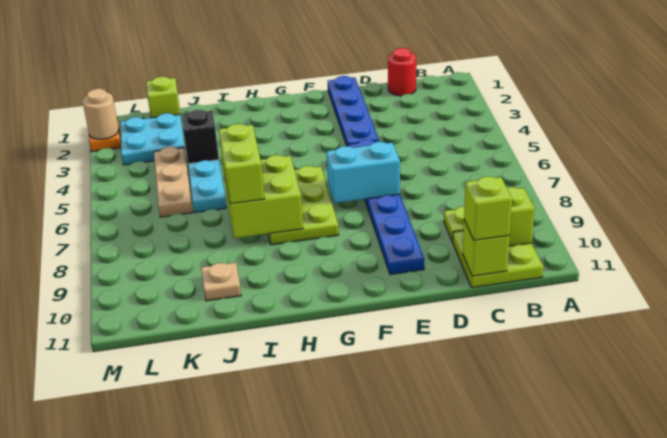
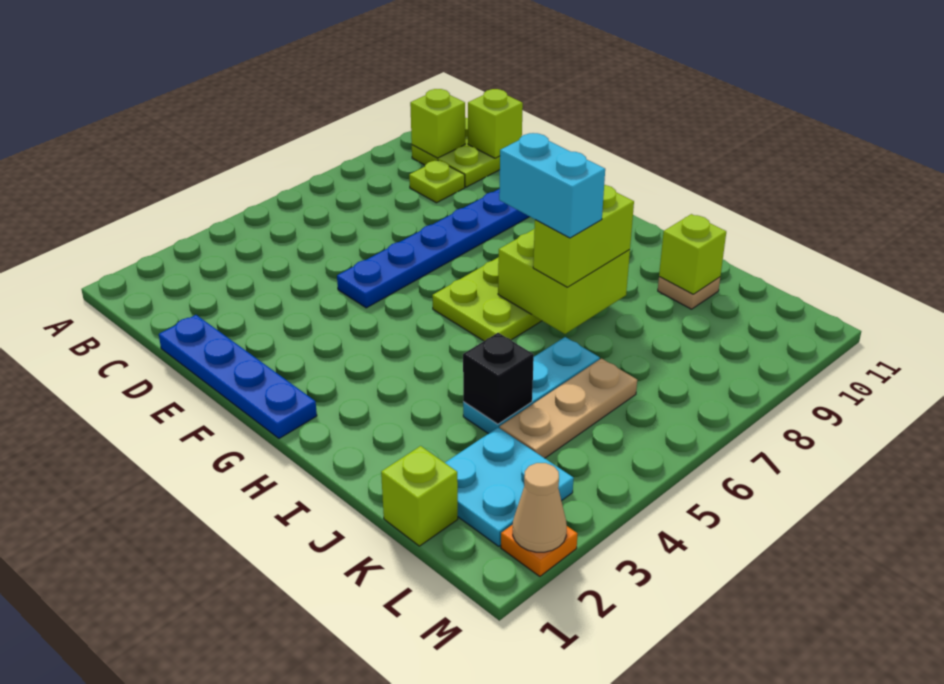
red round brick C1 level 1 -> none
lime brick C11 level 3 -> lime brick J10 level 2
blue plate E1:E4 level 1 -> blue plate D1:G1 level 1
cyan brick E7:F7 level 2 -> cyan brick H7:I7 level 4
tan round brick M2 level 2 -> tan cone M2 level 2

